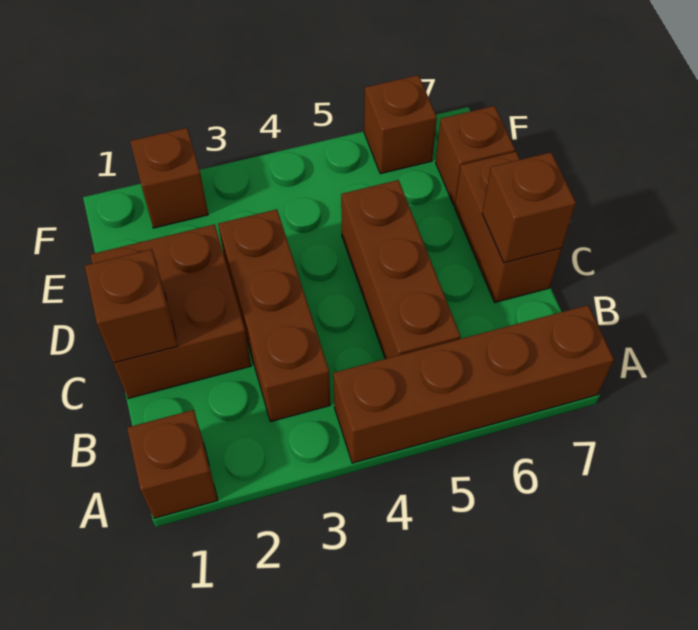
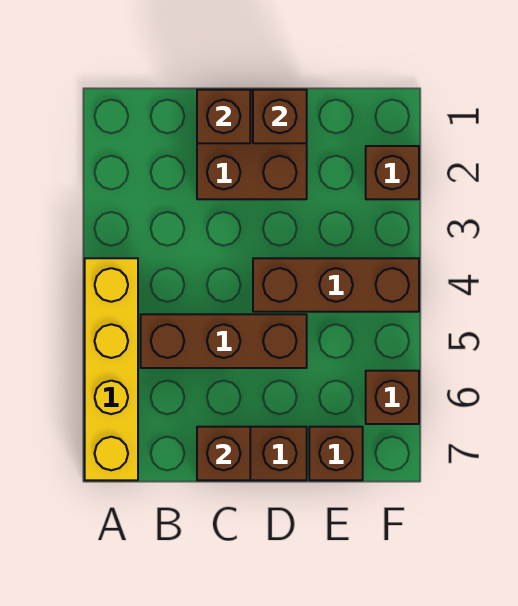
brown brick A1 level 1 -> brown brick D1 level 2
brown brick A4:A7 level 1 -> yellow brick A4:A7 level 1
brown brick B3:D3 level 1 -> brown brick D4:F4 level 1

